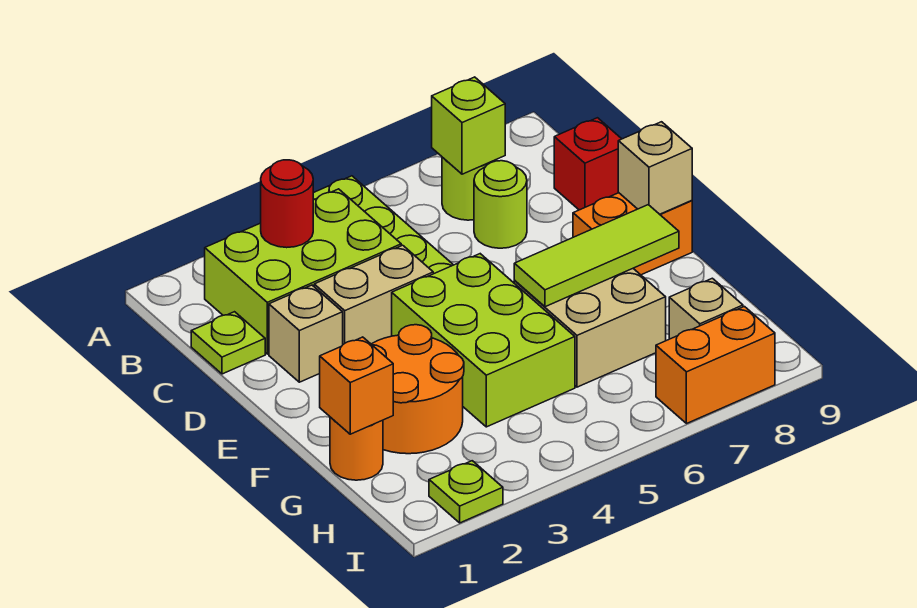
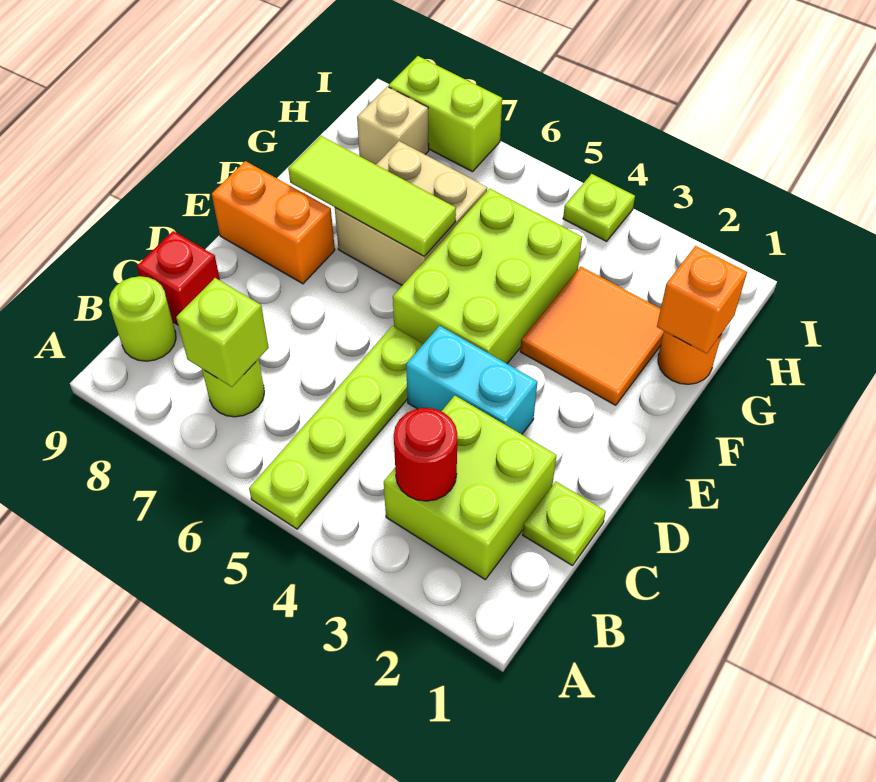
lime brick B2:C4 level 1 -> lime brick B2:C3 level 1
lime round brick C7 level 1 -> lime round brick B9 level 1
tan brick D2 level 1 -> none
tan brick D3:D4 level 1 -> cyan brick D3:D4 level 1
tan brick E9 level 2 -> none
orange round brick F2:G3 level 1 -> orange tile F2:G3 level 1
lime plate I2 level 1 -> lime plate I4 level 1
orange brick I7:I8 level 1 -> lime brick I7:I8 level 1

